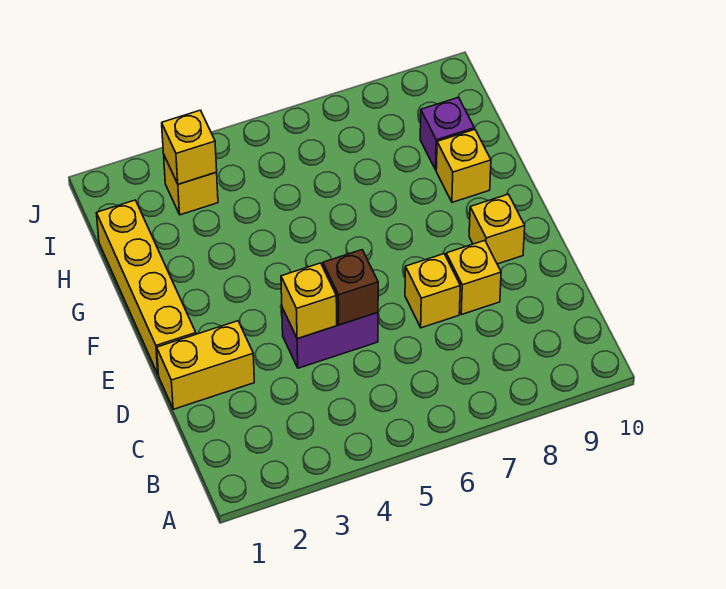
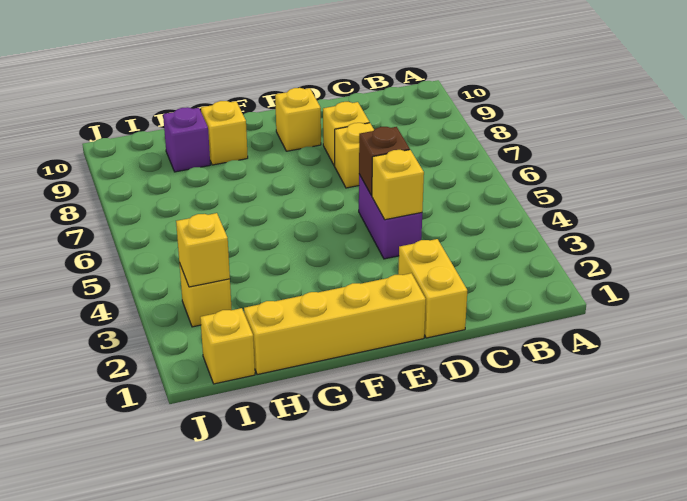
none -> yellow brick I1 level 1

